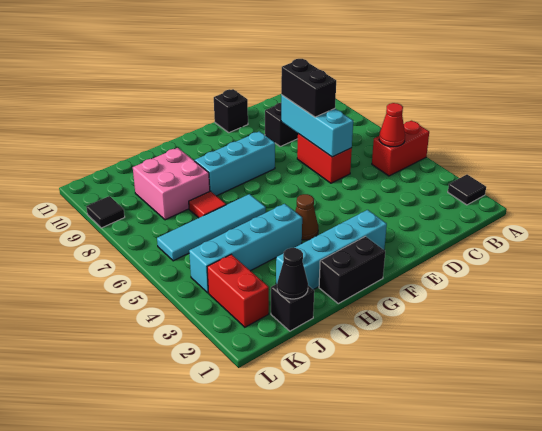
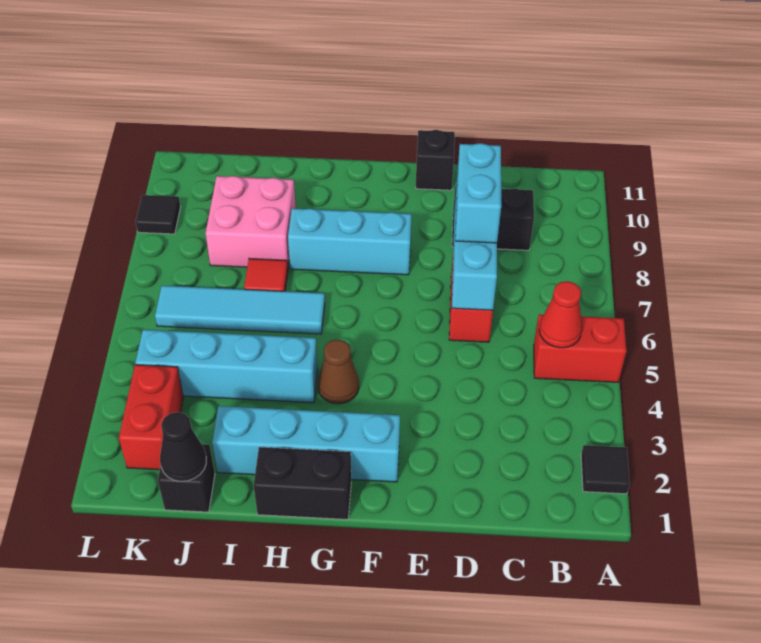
black brick D7:D8 level 3 -> cyan brick D7:D8 level 3

